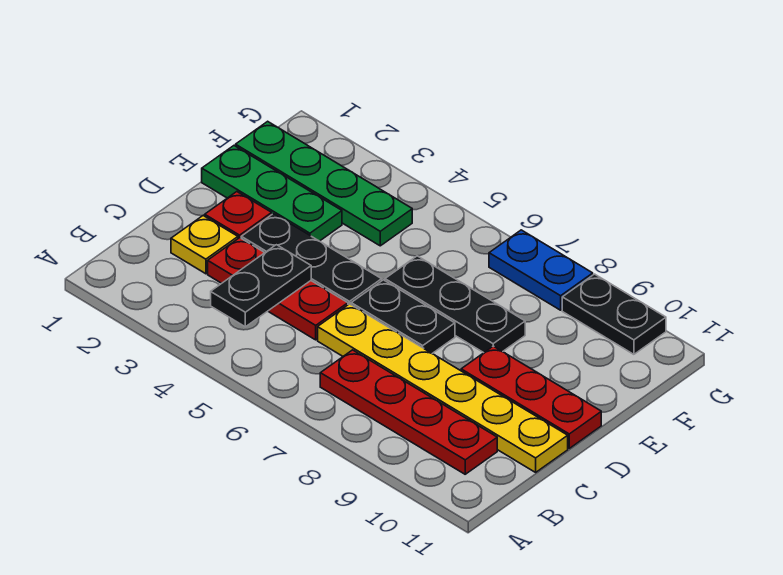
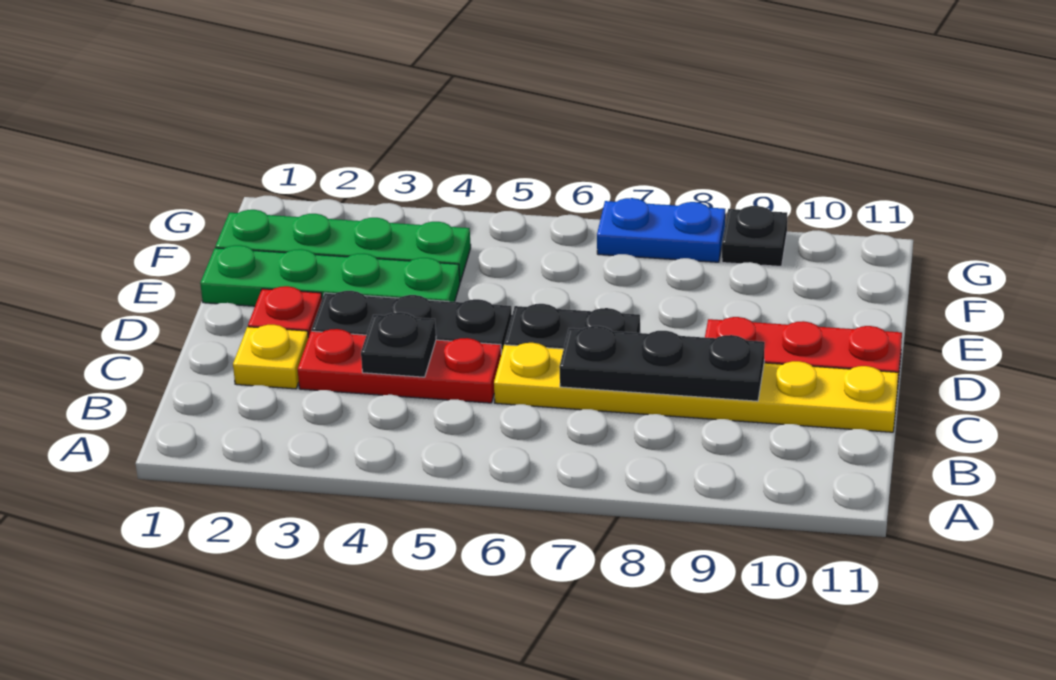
black plate B4:C4 level 2 -> black plate C4 level 2
red plate B7:B10 level 1 -> none
green plate E1:E3 level 1 -> green plate E1:E4 level 1
black plate E6:E8 level 1 -> black plate C7:C9 level 2
black plate G9:G10 level 1 -> black plate G9 level 1

